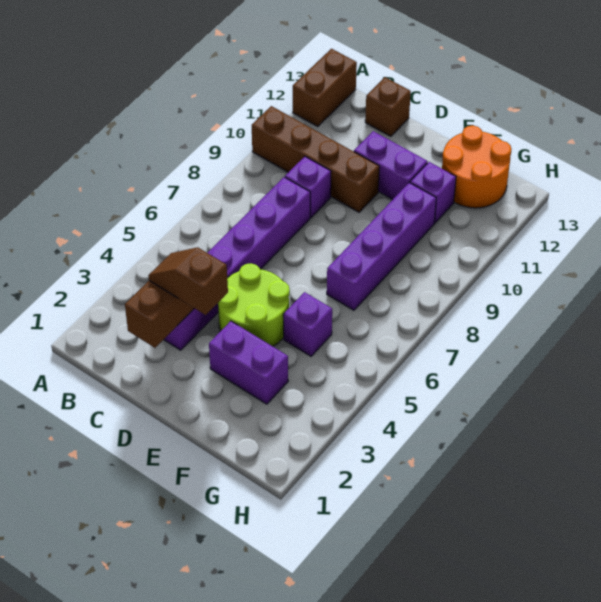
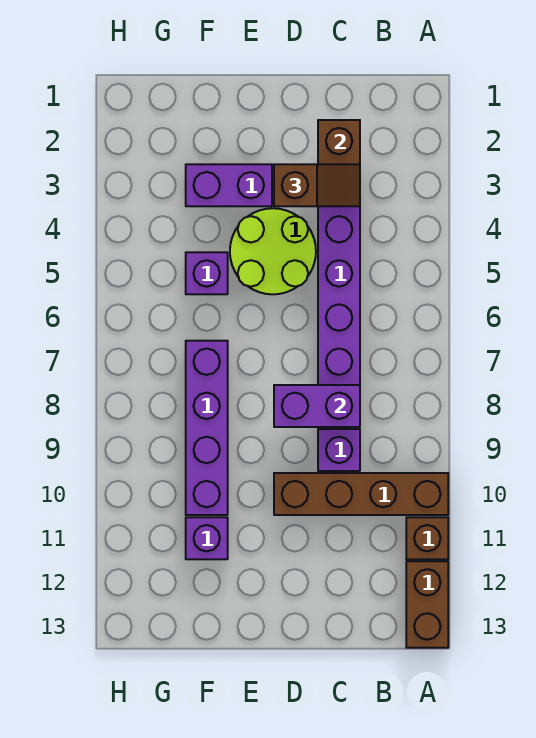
brown brick C13 level 1 -> brown brick A11 level 1
purple brick D11:E11 level 1 -> purple brick C8:D8 level 2
orange round brick F12:G13 level 1 -> none

